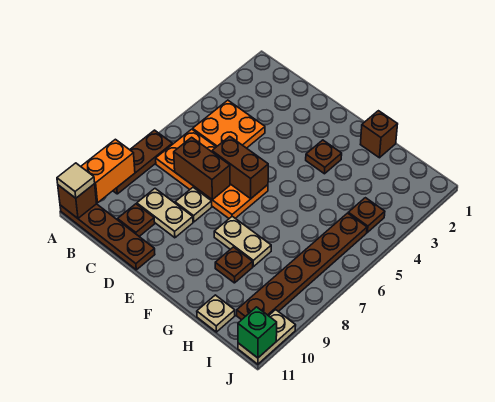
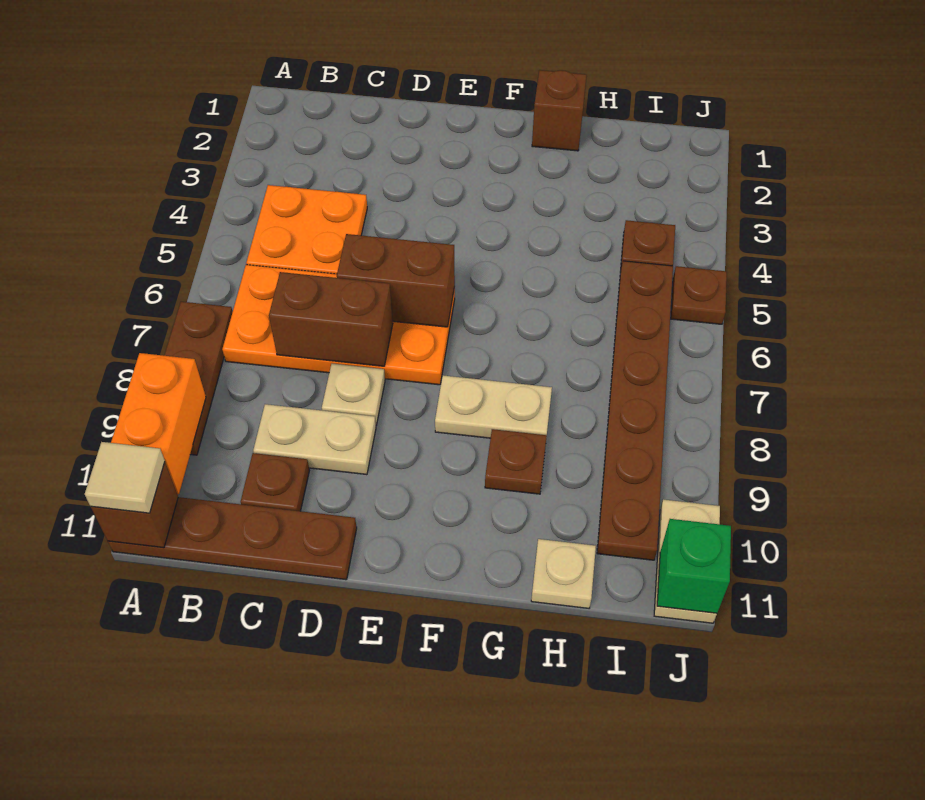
brown plate F3 level 1 -> brown plate J5 level 1

